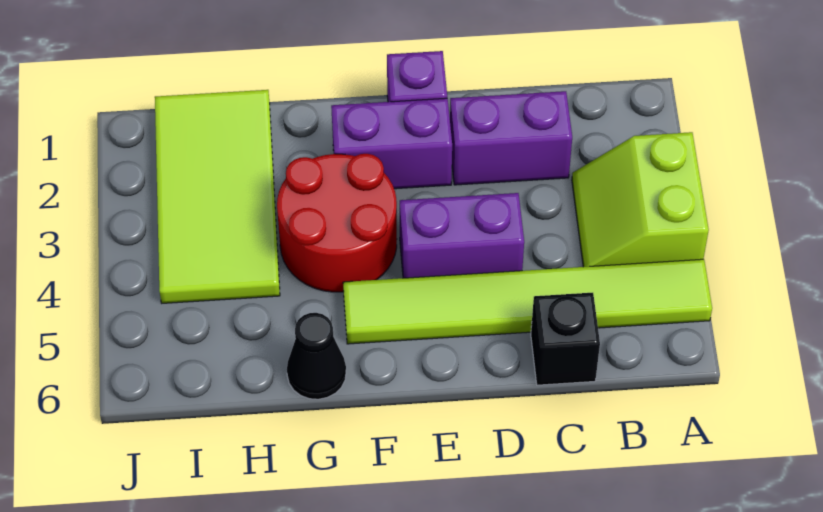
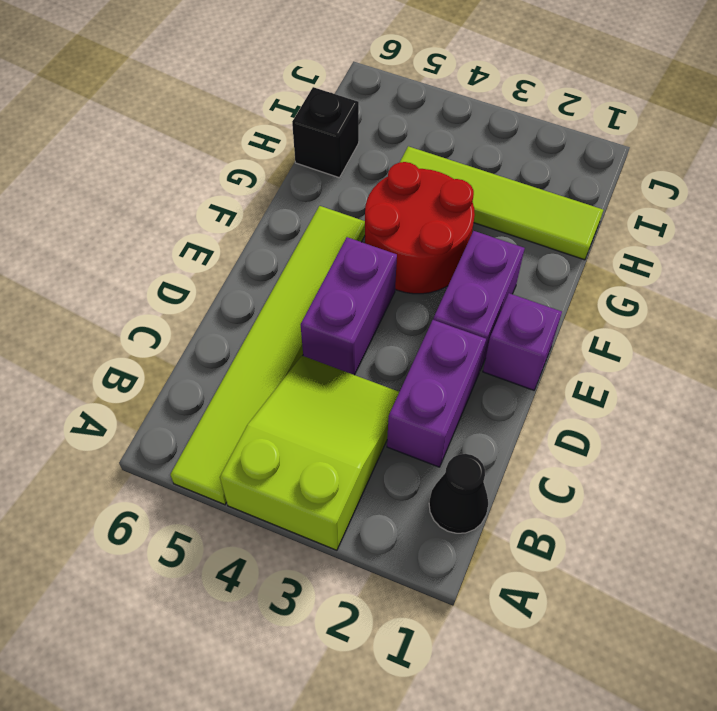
lime slope A3:B4 level 1 top A -> lime slope A3:C4 level 1 top A
black brick C6 level 1 -> black brick H6 level 1
black cone G6 level 1 -> black cone B1 level 1
lime tile H1:I4 level 1 -> lime tile H1:H4 level 1

